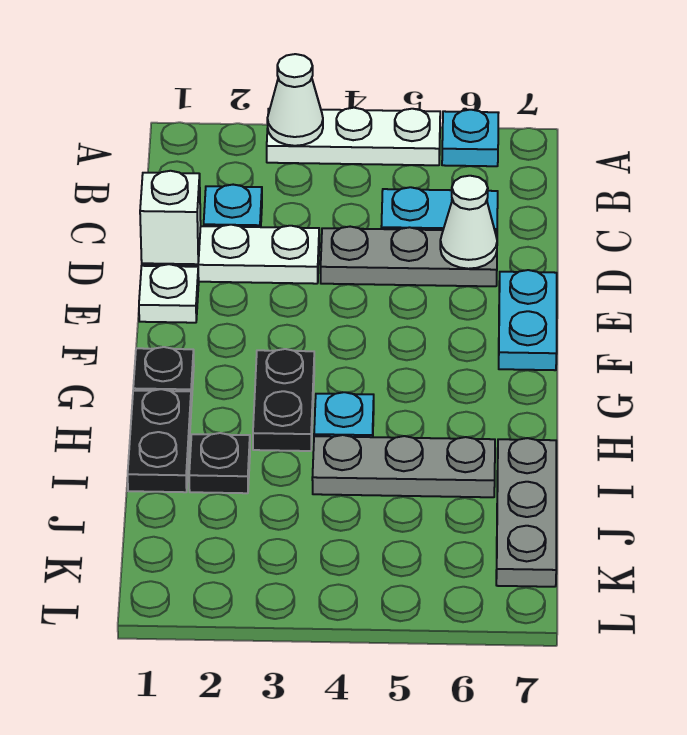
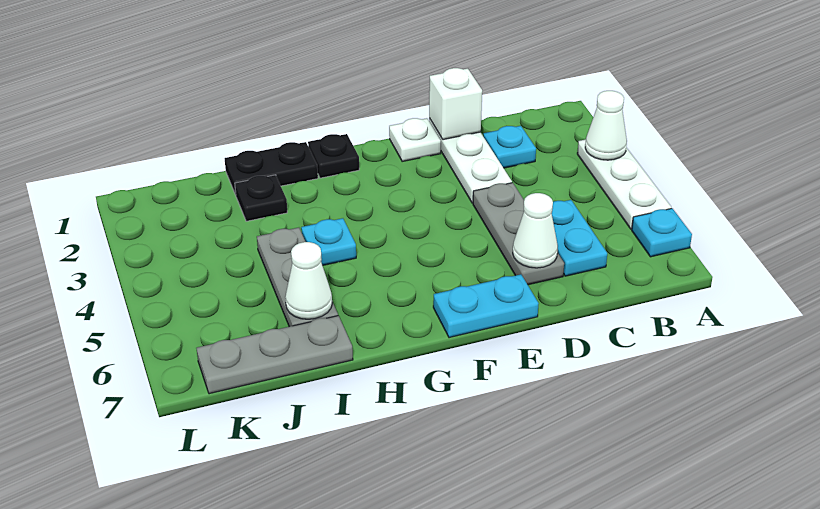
black plate G3:H3 level 1 -> none
none -> white cone I6 level 2

